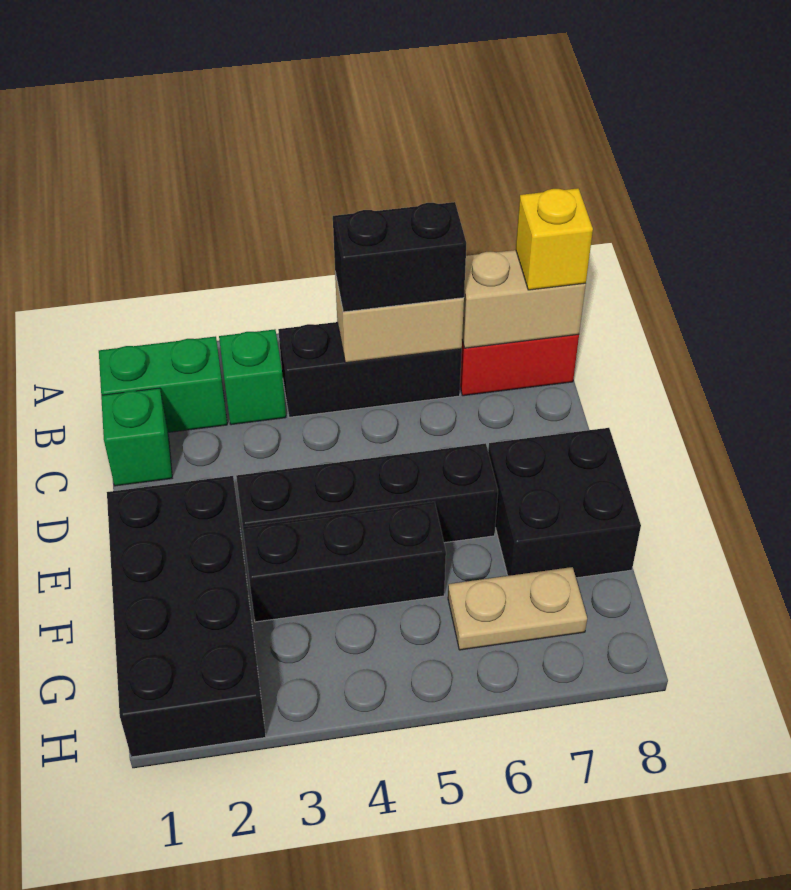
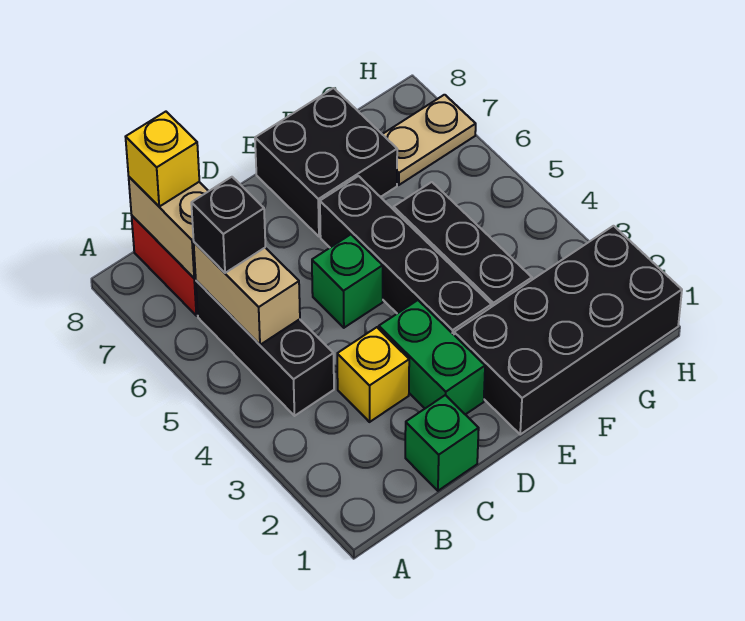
green brick B1:B2 level 1 -> green brick D2:D3 level 1
green brick B3 level 1 -> green brick D5 level 1
black brick B5:B6 level 3 -> black brick B6 level 3
none -> yellow brick C3 level 1
tan plate G6:G7 level 1 -> tan plate G7:H7 level 1

